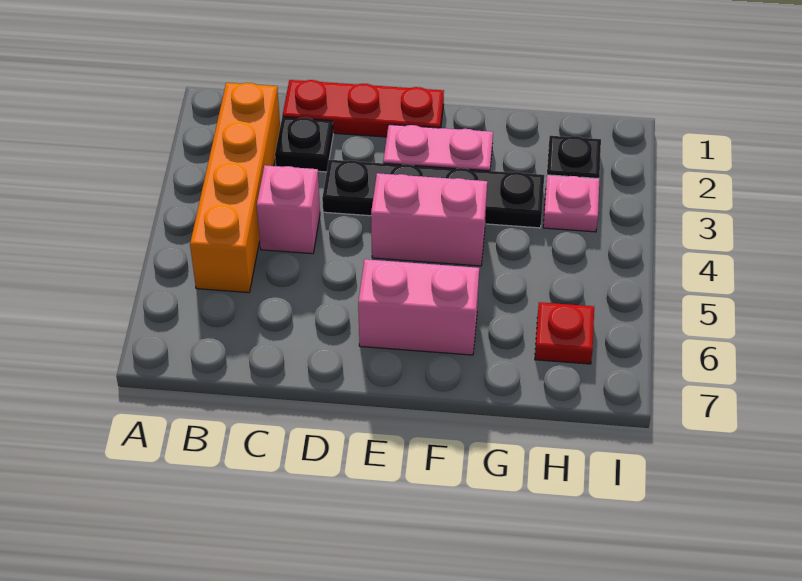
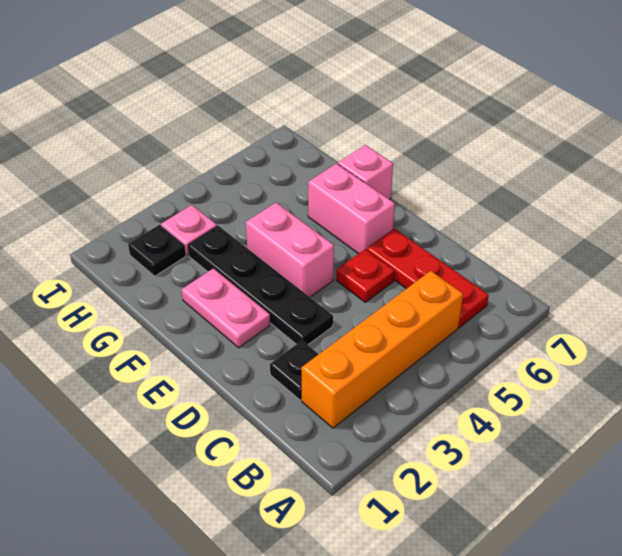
red plate C1:E1 level 1 -> red plate B6:D6 level 1
pink brick C4 level 1 -> pink brick F7 level 1
red plate H6 level 1 -> red plate D5 level 1

